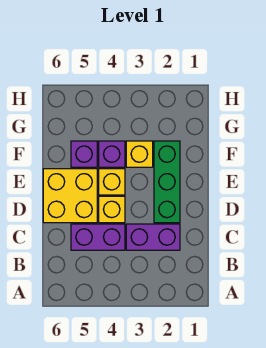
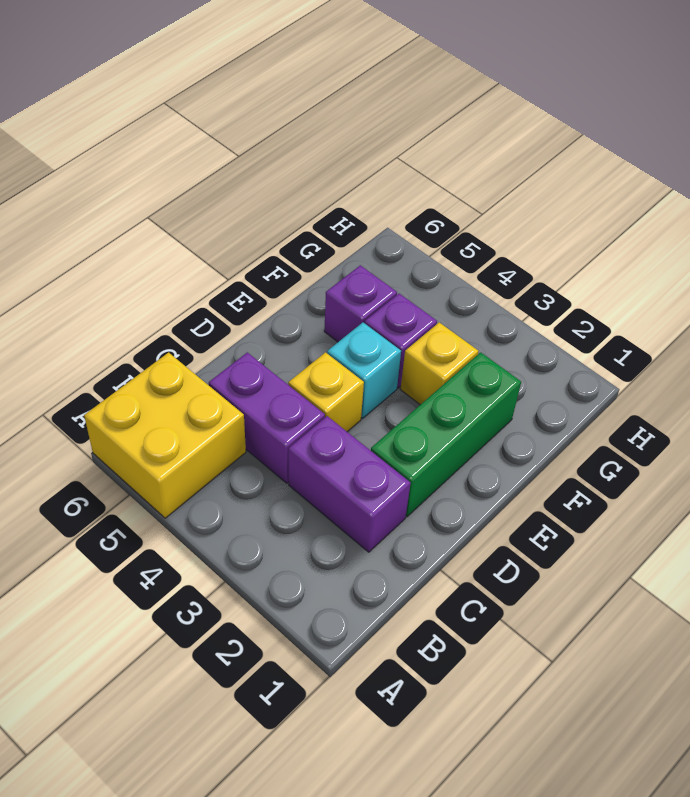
yellow brick D5:E6 level 1 -> yellow brick A5:B6 level 1
yellow brick E4 level 1 -> cyan brick E4 level 1

